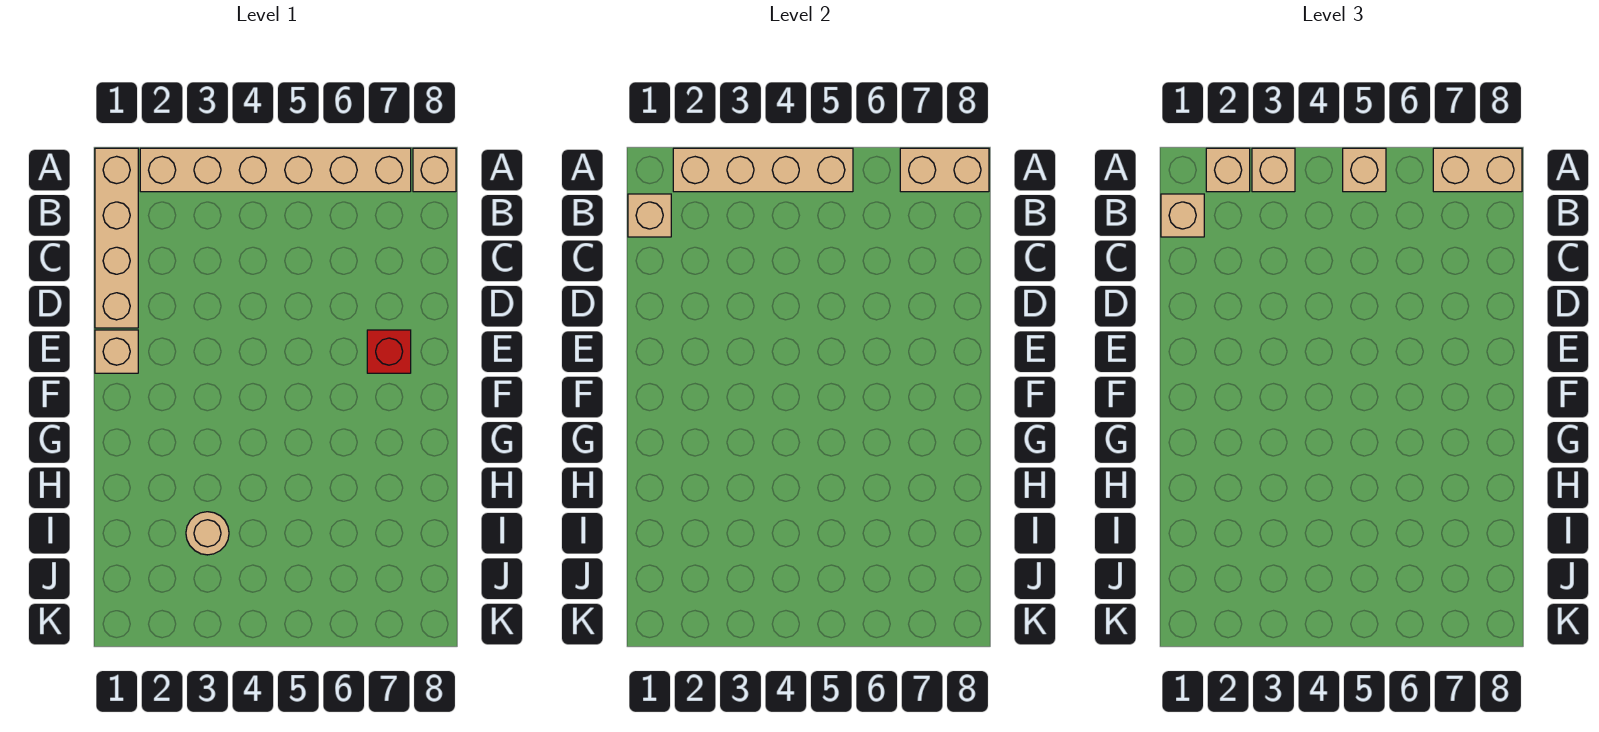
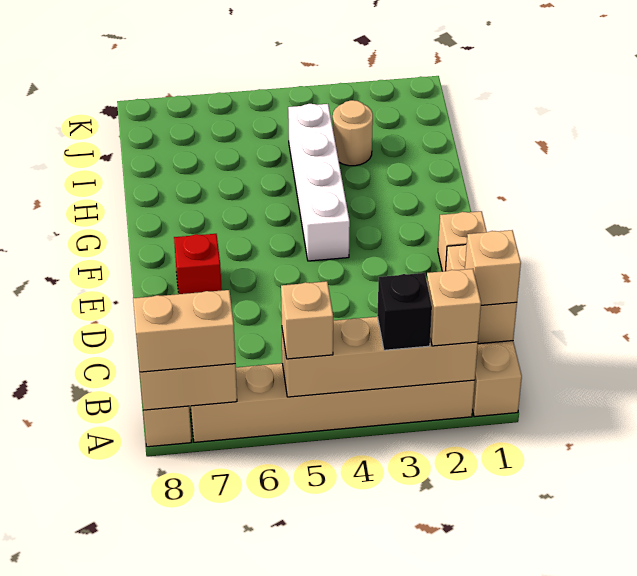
tan brick A3 level 3 -> black brick A3 level 3
none -> white brick F4:I4 level 1

